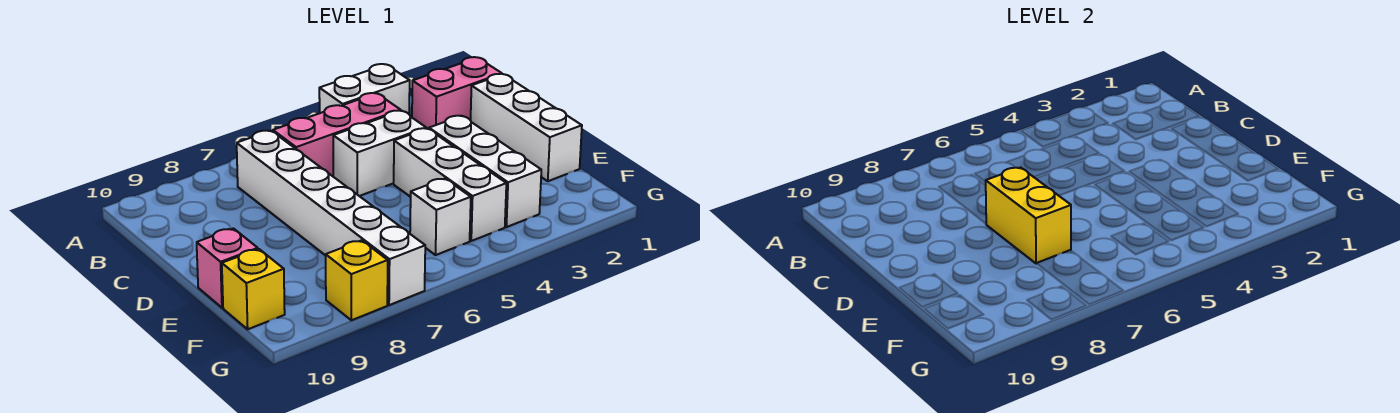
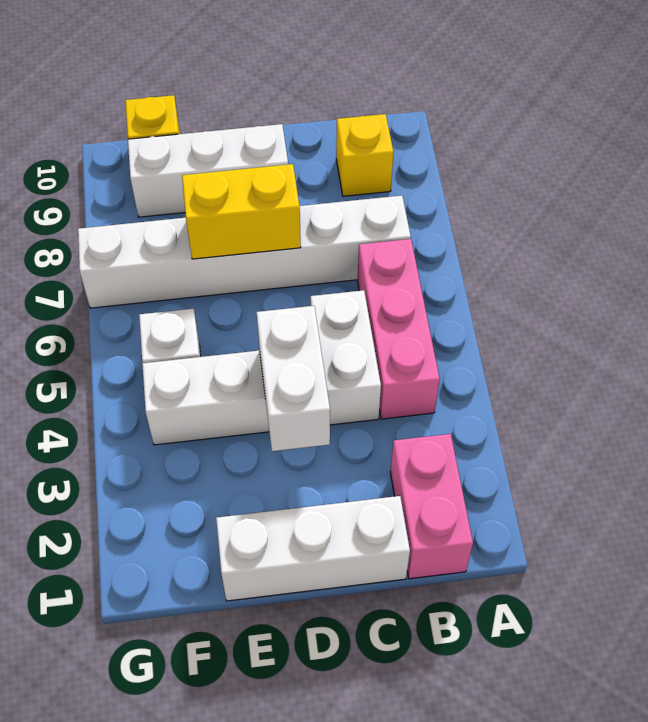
white brick A3:A4 level 1 -> white brick D3:D4 level 2
white brick D3:F3 level 1 -> white brick D9:F9 level 1
pink brick E10 level 1 -> none
yellow brick G8 level 1 -> yellow brick B9 level 1

